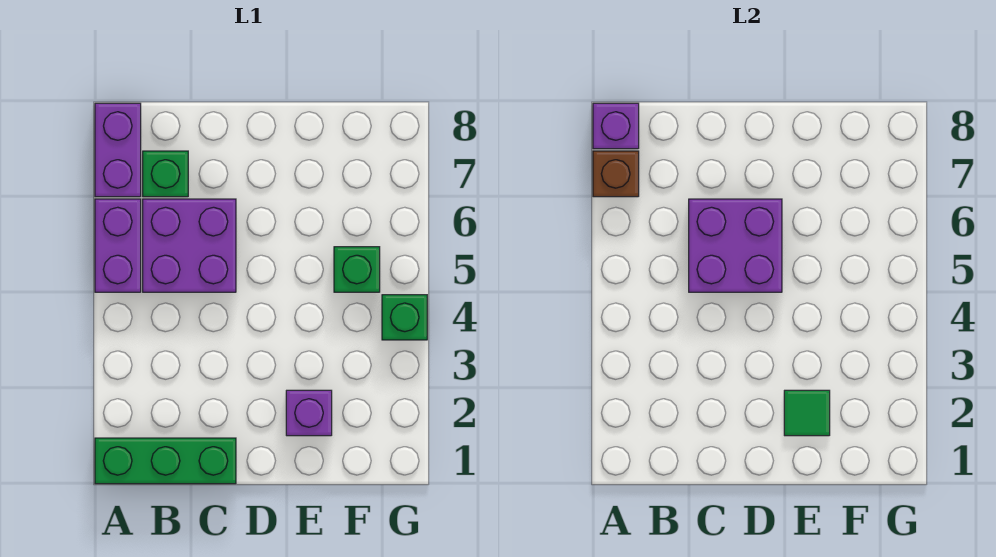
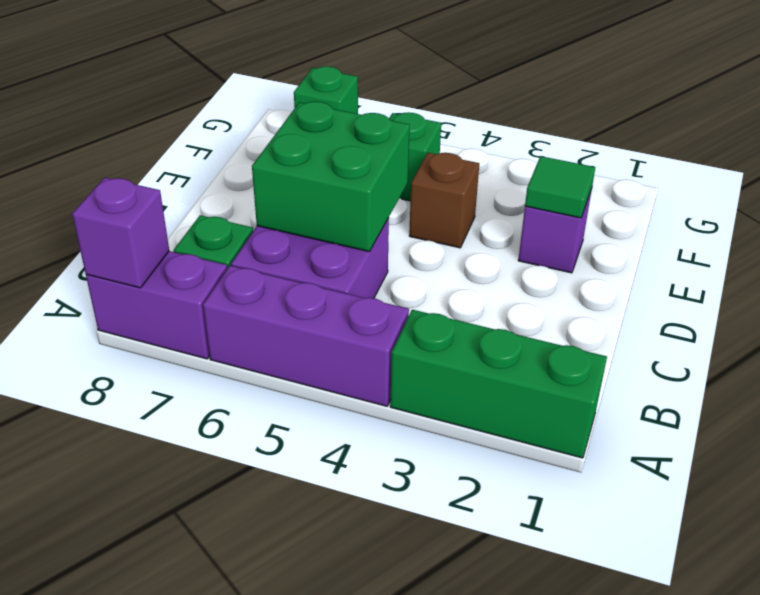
green brick A1:C1 level 1 -> green brick A1:A3 level 1
purple brick A5:A6 level 1 -> purple brick A4:A6 level 1
brown brick A7 level 2 -> brown brick E4 level 1
purple brick C5:D6 level 2 -> green brick C5:D6 level 2
green brick G4 level 1 -> green brick G7 level 1

